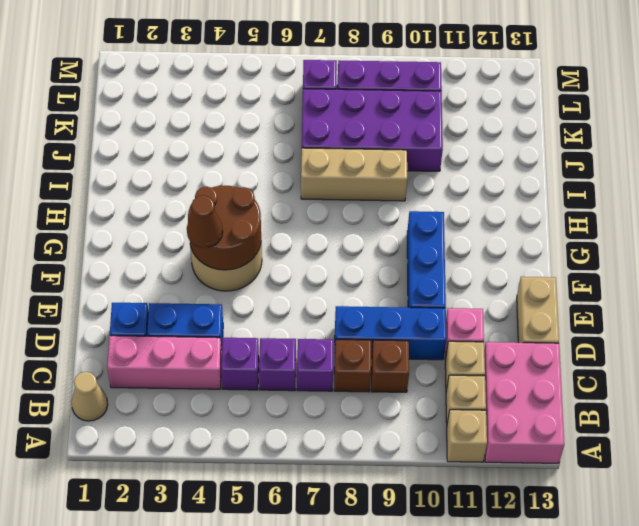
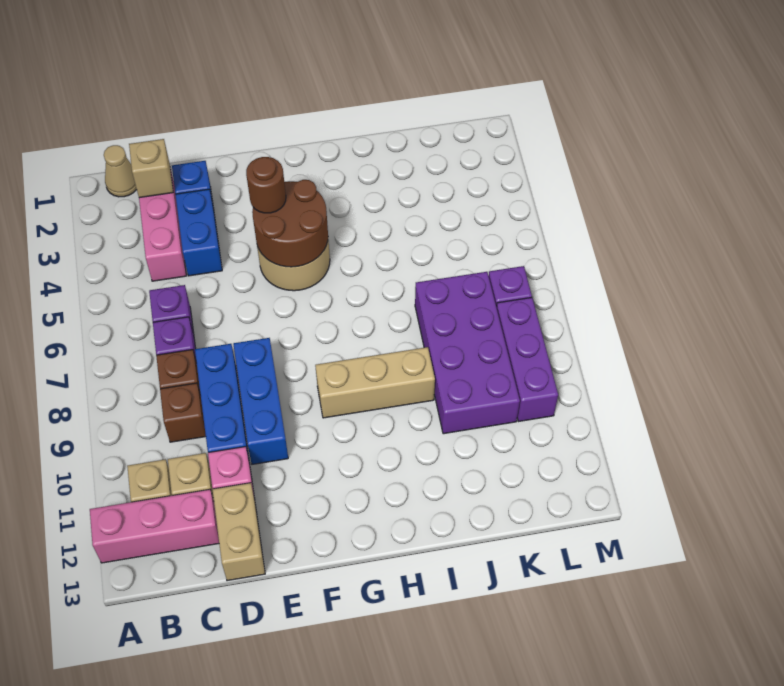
tan brick A11 level 1 -> tan brick C2 level 2
pink brick A12:C13 level 1 -> pink brick A12:C12 level 1
purple brick C5 level 1 -> none
tan brick D13:E13 level 1 -> tan brick D12:D13 level 1
blue brick E10:G10 level 1 -> blue brick E8:E10 level 1
brown cone F4 level 3 -> brown round brick F4 level 3
tan brick I7:I9 level 1 -> tan brick G9:I9 level 1

